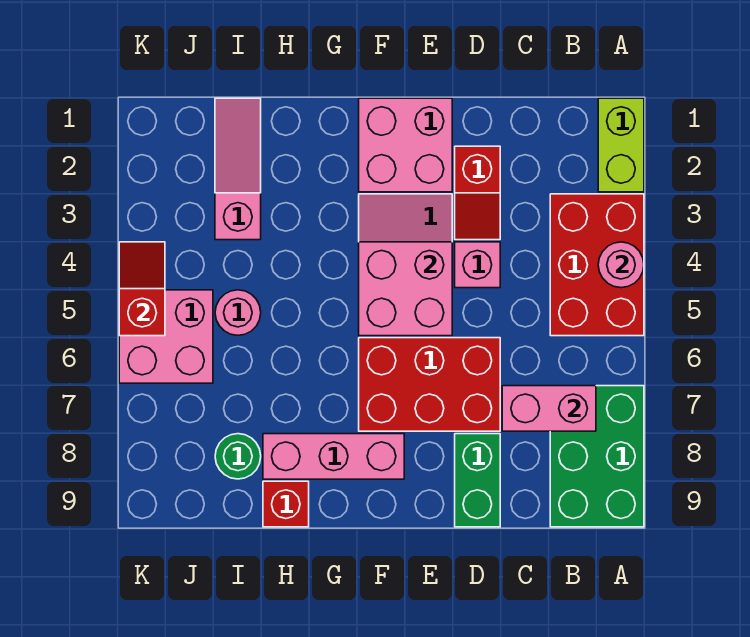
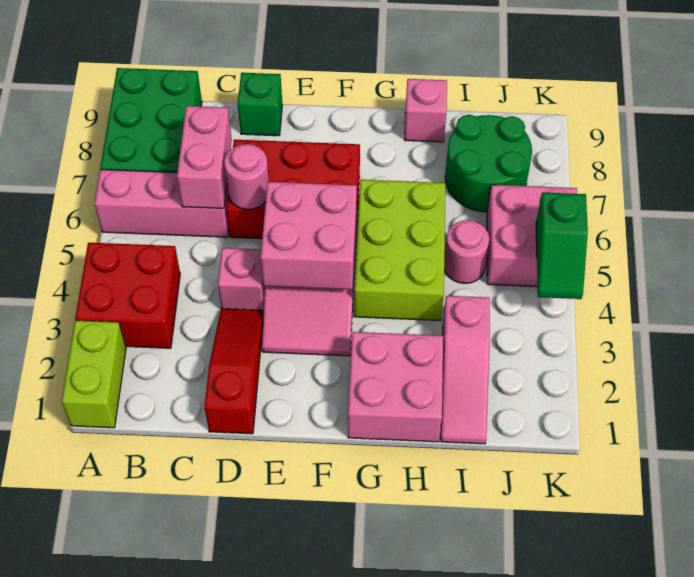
red brick A3:B5 level 1 -> red brick A3:B4 level 1
pink round brick A4 level 2 -> pink round brick D6 level 2
pink brick B7:C7 level 2 -> pink brick C6:C7 level 2
red slope D2:D3 level 1 top 2 -> red slope D1:D3 level 1 top 1
green brick D8:D9 level 1 -> green brick D9 level 1
pink brick E1:F2 level 1 -> pink brick G1:H2 level 1
pink brick F8:H8 level 1 -> pink brick A6:C6 level 1
none -> lime brick G4:H6 level 1
red brick H9 level 1 -> pink brick H9 level 1
green round brick I8 level 1 -> green round brick I7:J8 level 1
red slope K4:K5 level 2 top 5 -> green slope K4:K5 level 2 top 5

